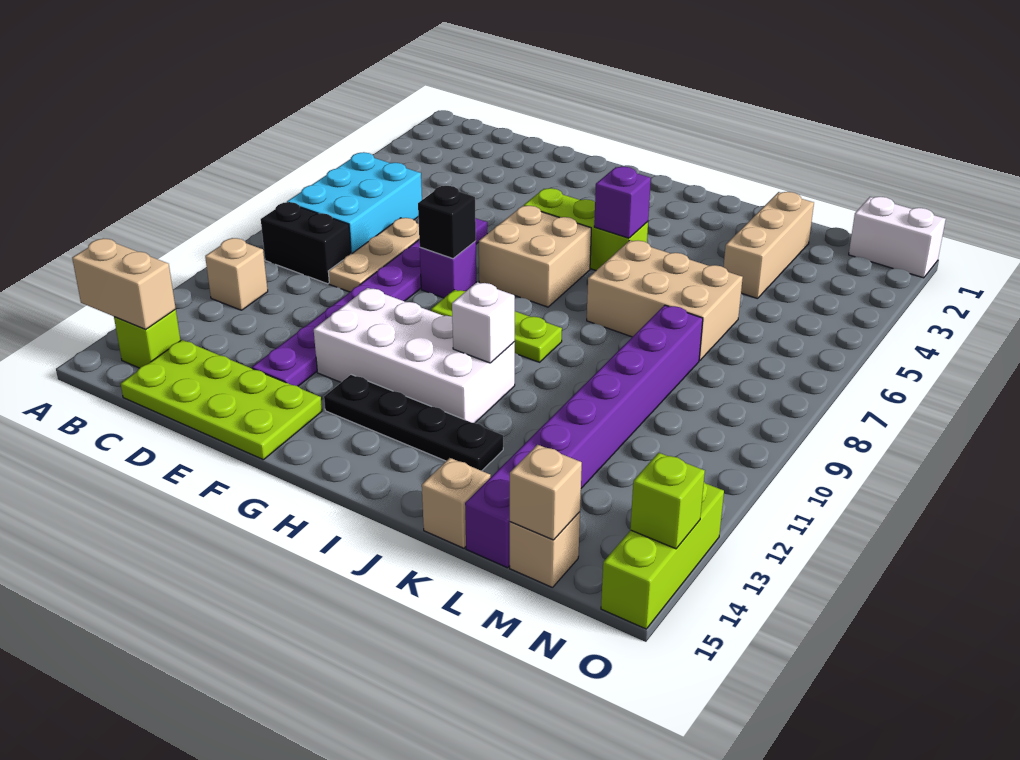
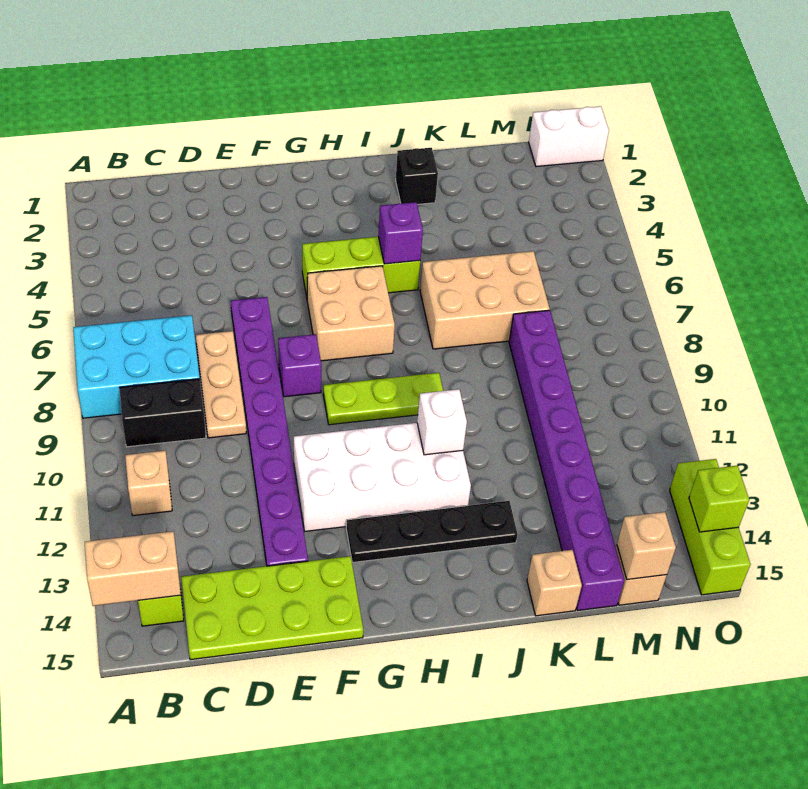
cyan brick B6:C8 level 1 -> cyan brick A7:C8 level 1
black brick F8 level 2 -> black brick J2 level 1
tan brick L2:L4 level 1 -> none

